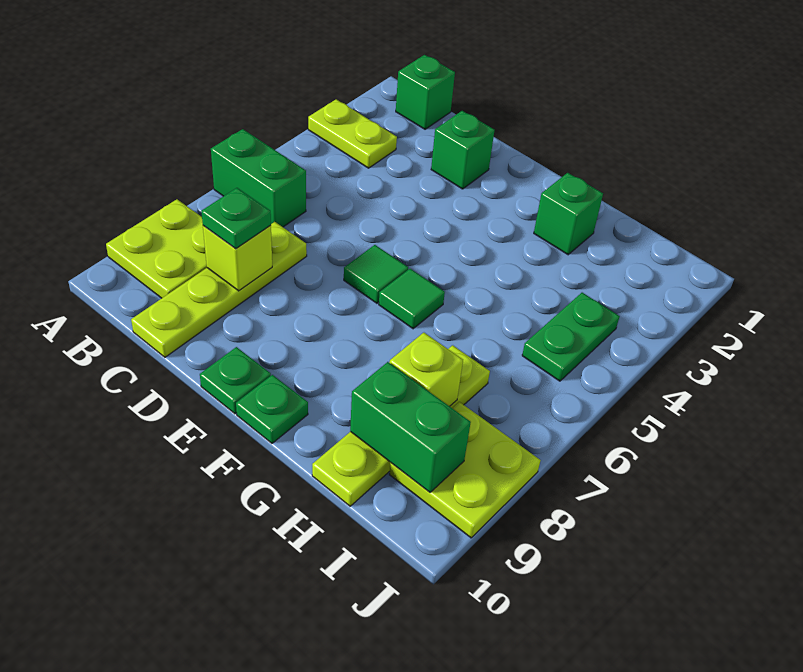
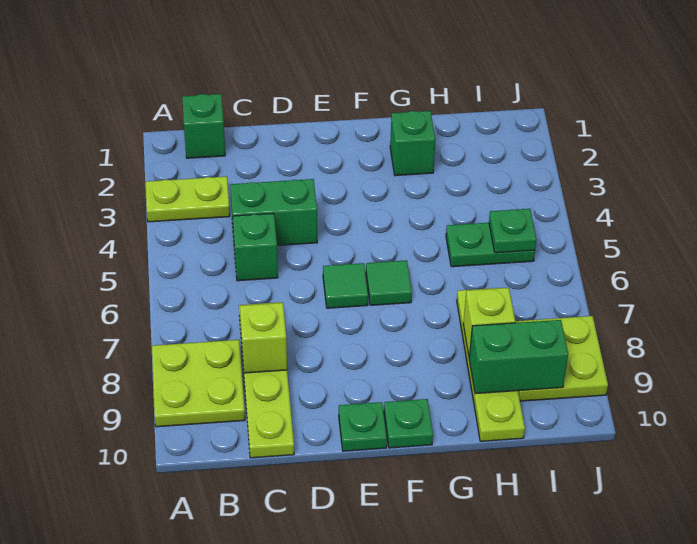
green brick A6:B6 level 1 -> green brick C4:D4 level 1
green plate C8 level 3 -> green plate I5 level 2
green brick D2 level 1 -> green brick C5 level 1
green plate I4:I5 level 1 -> green plate H5:I5 level 1

